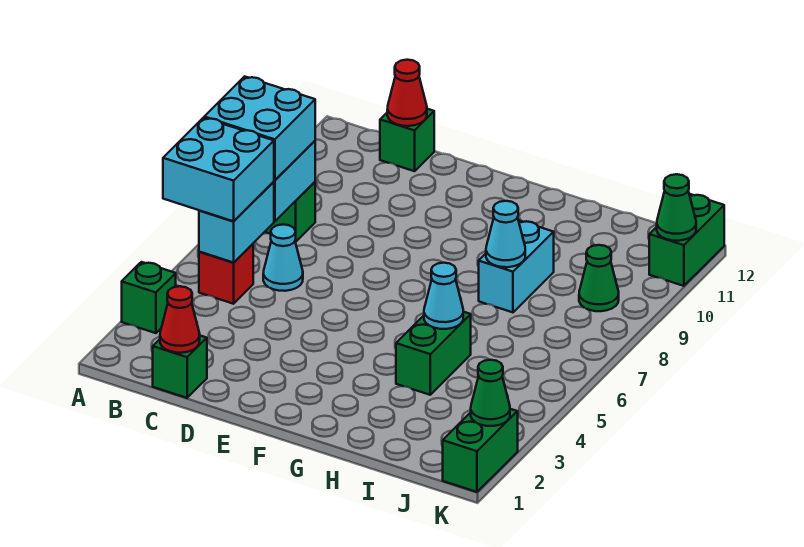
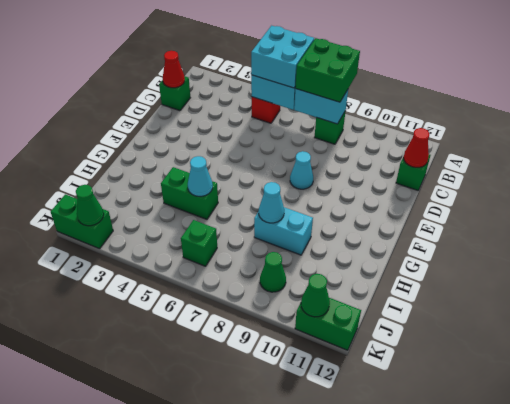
green brick A3 level 1 -> green brick J6 level 1
cyan brick A7:B8 level 3 -> green brick A7:B8 level 3
cyan cone C6 level 1 -> cyan cone E8 level 1

